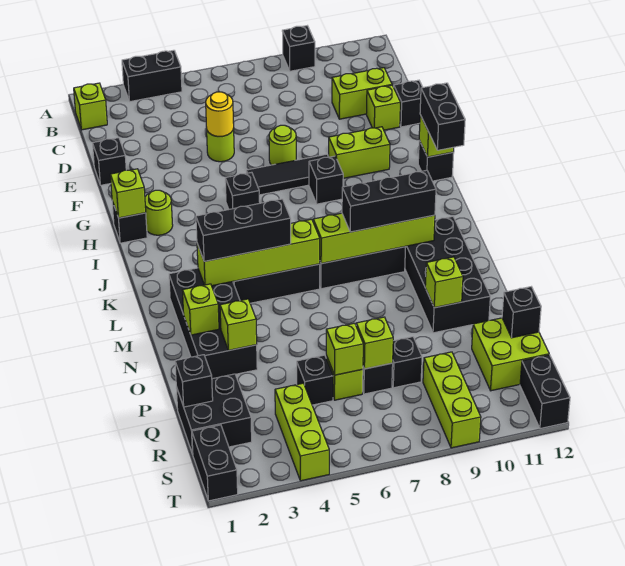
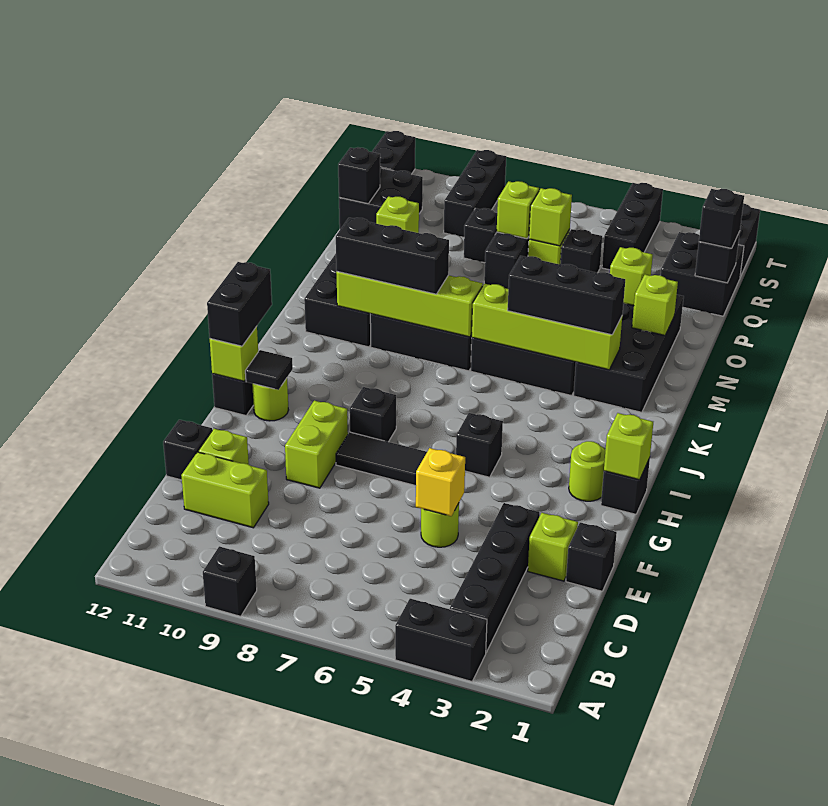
lime brick B1 level 1 -> lime brick E2 level 1
none -> black brick B3:E3 level 1
yellow round brick E5 level 2 -> yellow brick E5 level 2
lime round brick F7 level 1 -> lime round brick H11 level 1
lime brick G9:G10 level 1 -> lime brick F9:G9 level 1
none -> black tile H11 level 2
none -> black brick Q1 level 3
lime brick Q11:R12 level 1 -> black brick Q11:R12 level 1
lime brick R4:T4 level 1 -> black brick R4:T4 level 1
lime brick R9:T9 level 1 -> black brick R9:T9 level 1

